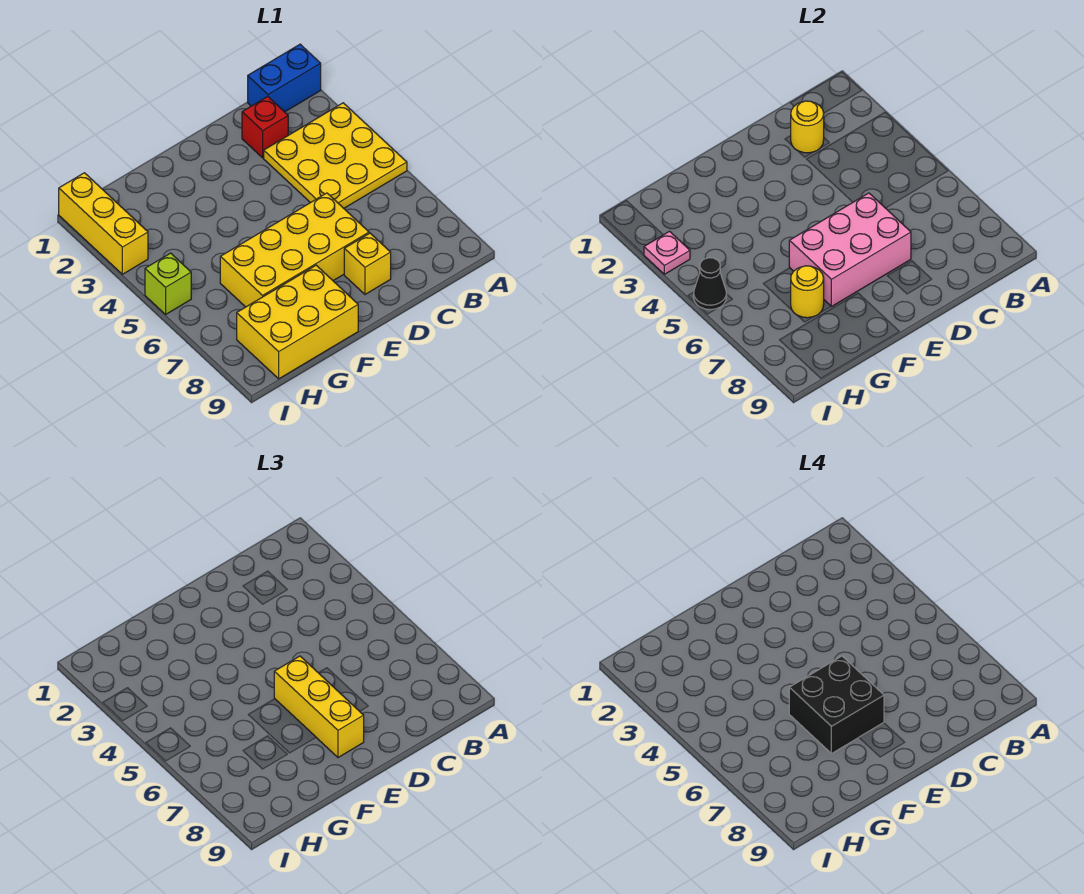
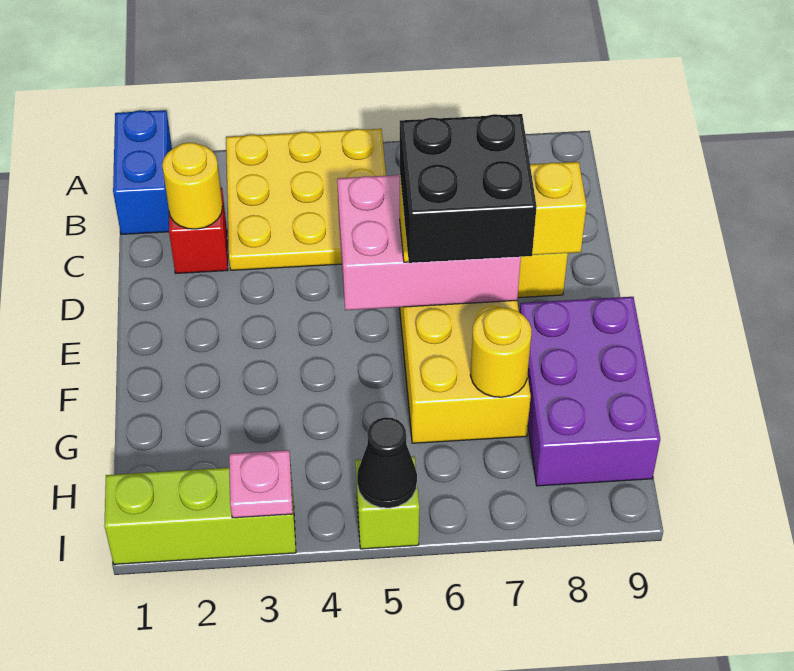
pink brick D6:F7 level 2 -> pink brick D5:E7 level 2
yellow brick F8:H9 level 1 -> purple brick F8:H9 level 1
yellow brick I1:I3 level 1 -> lime brick I1:I3 level 1

